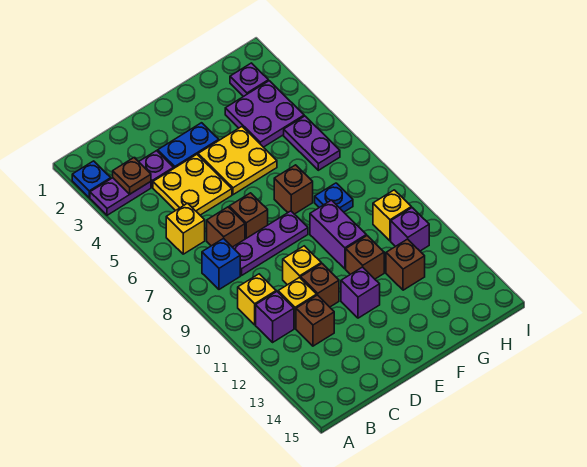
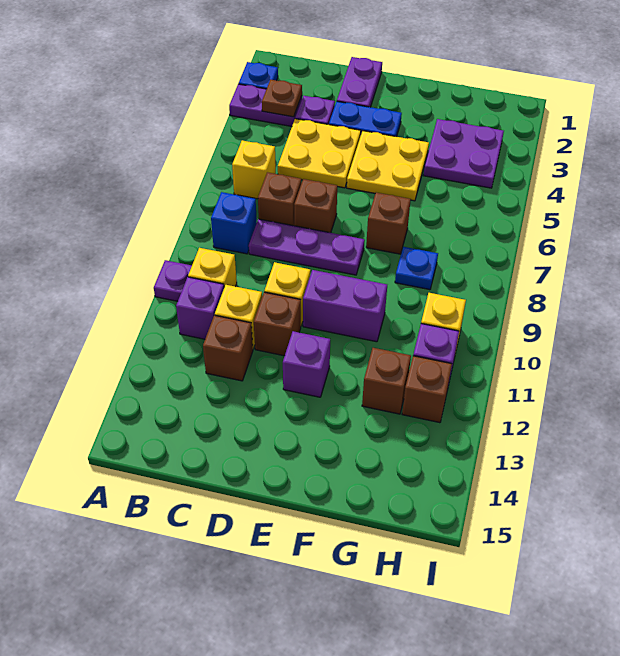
purple brick F9:F10 level 1 -> purple brick E10:F10 level 1
brown brick F11 level 1 -> brown brick H12 level 1
purple plate H2 level 1 -> purple plate A10 level 1
purple plate H5:H6 level 1 -> purple plate D1:D2 level 1

